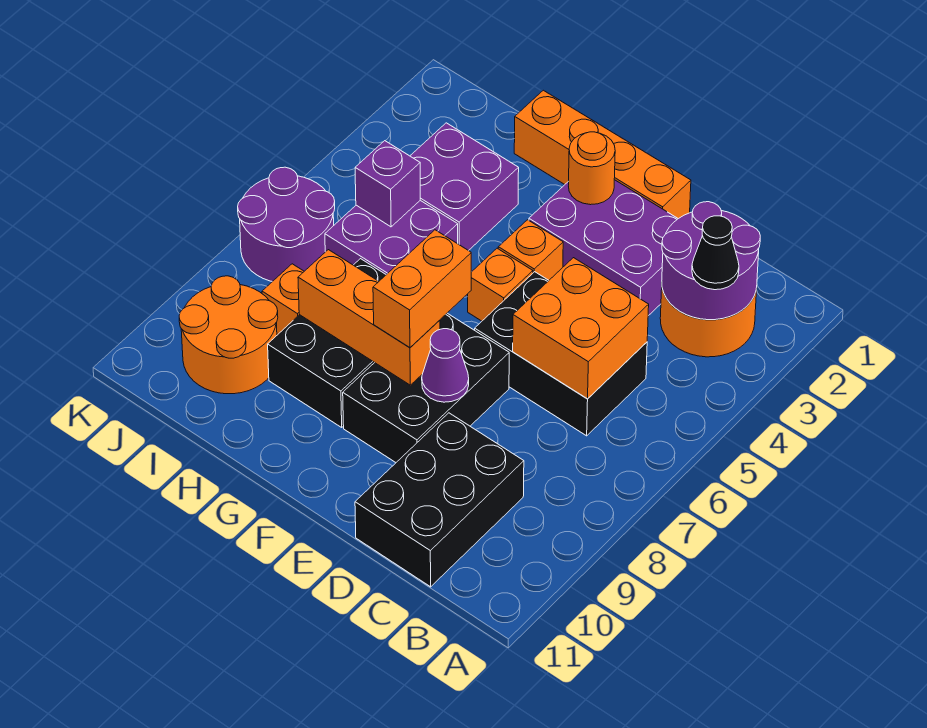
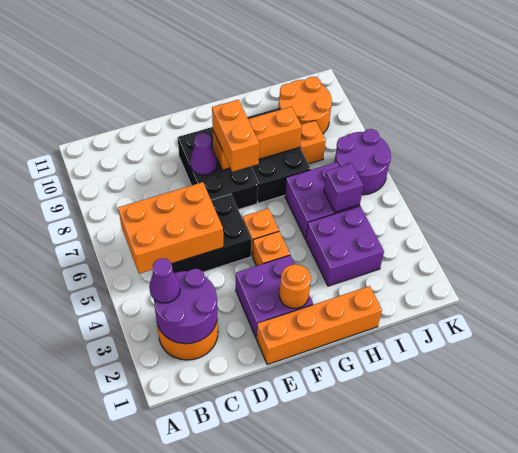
black cone B3 level 3 -> purple cone B3 level 3
orange brick C5:D6 level 2 -> orange brick B5:D6 level 2
black brick C9:D11 level 1 -> none
purple brick D2:F3 level 1 -> purple brick E2:F3 level 1

